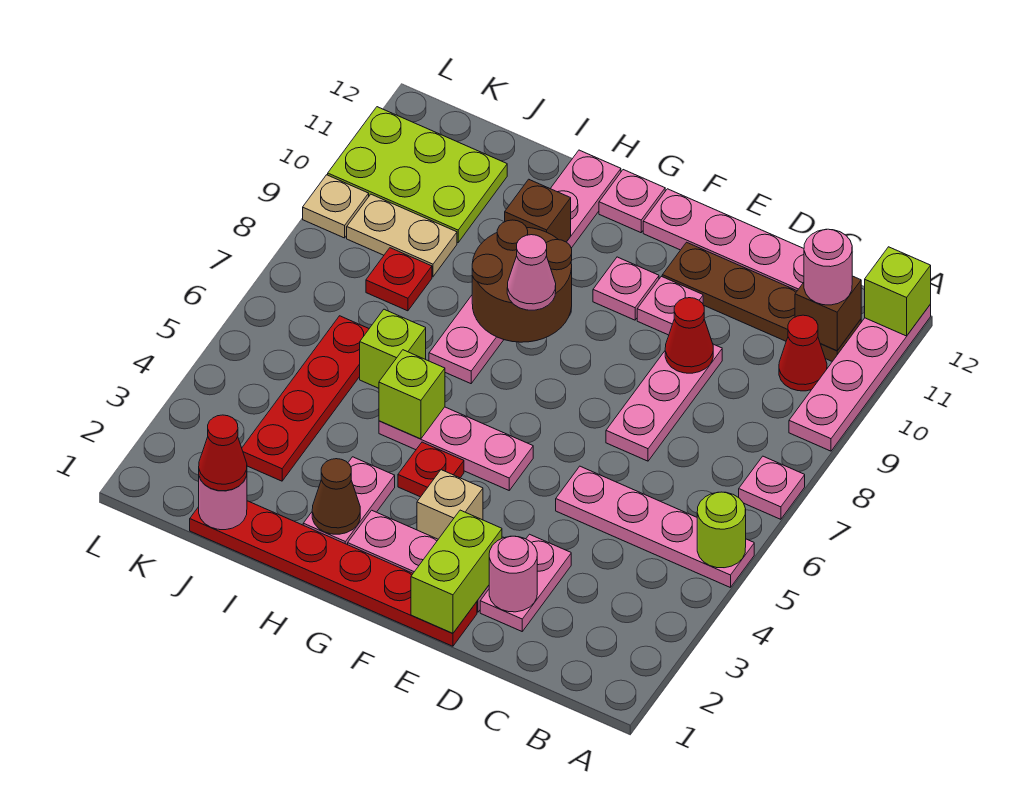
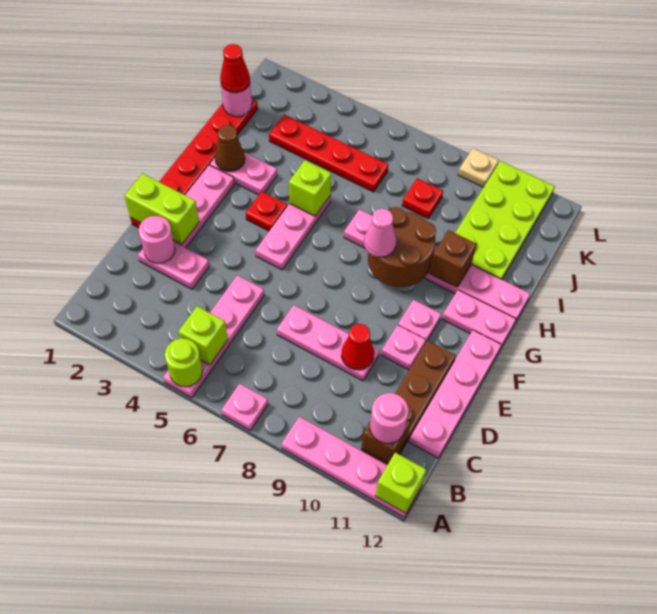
red cone B10 level 1 -> none
tan brick F3 level 1 -> none
pink plate G12 level 1 -> pink plate G11:G12 level 1
lime brick I6 level 1 -> lime brick B5 level 2
tan plate J9:K9 level 1 -> none
lime plate J10:L11 level 1 -> lime plate I10:L11 level 1

